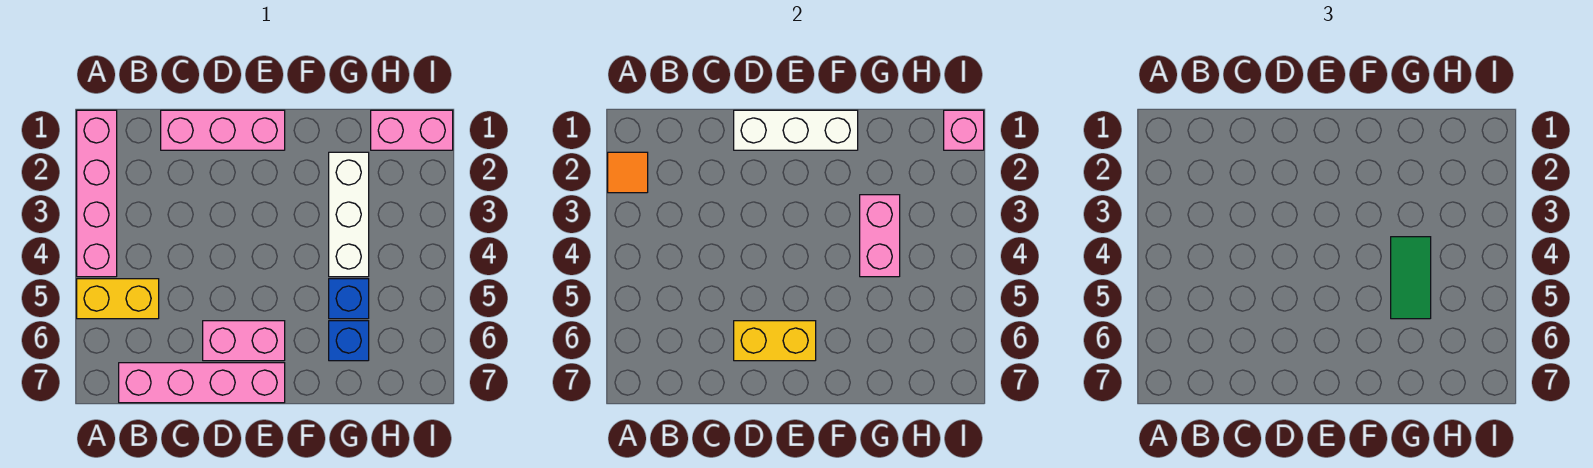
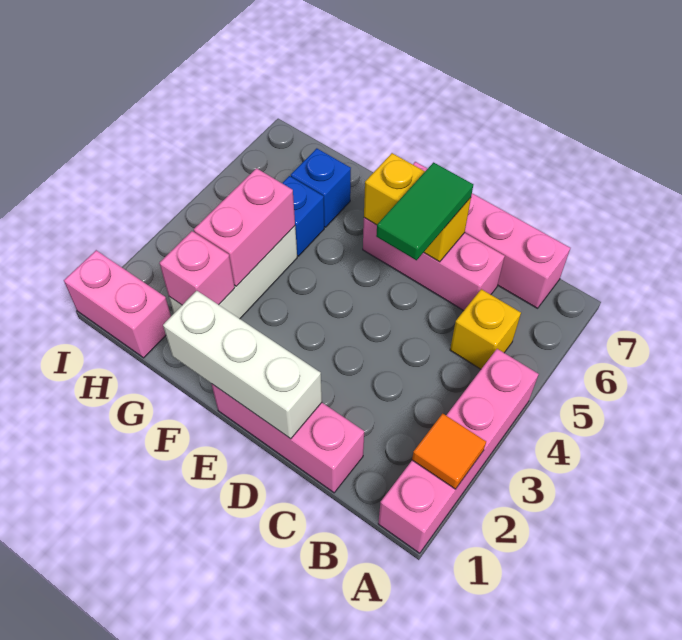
yellow brick A5:B5 level 1 -> yellow brick B5 level 1
pink brick D6:E6 level 1 -> pink brick C6:E6 level 1
green tile G4:G5 level 3 -> green tile D5:D6 level 3
pink brick I1 level 2 -> pink brick G2 level 2

